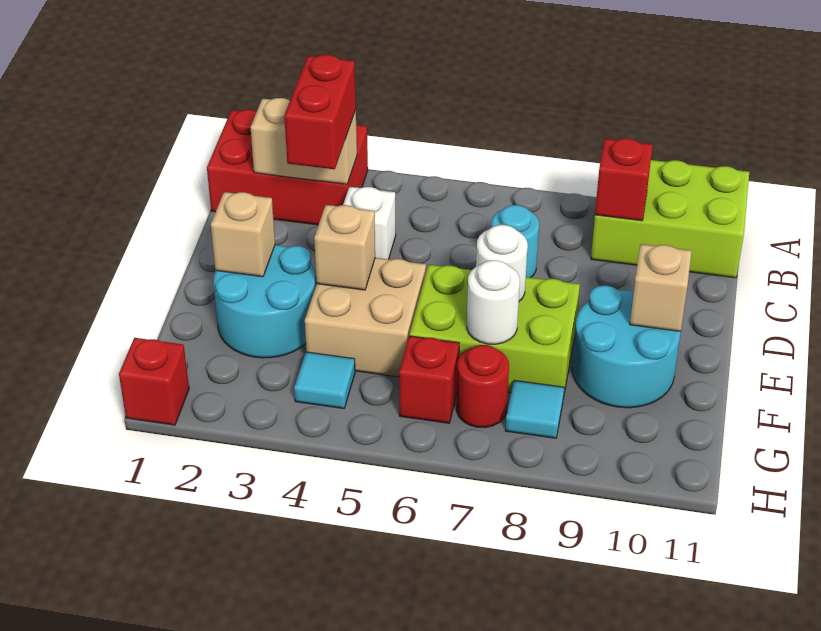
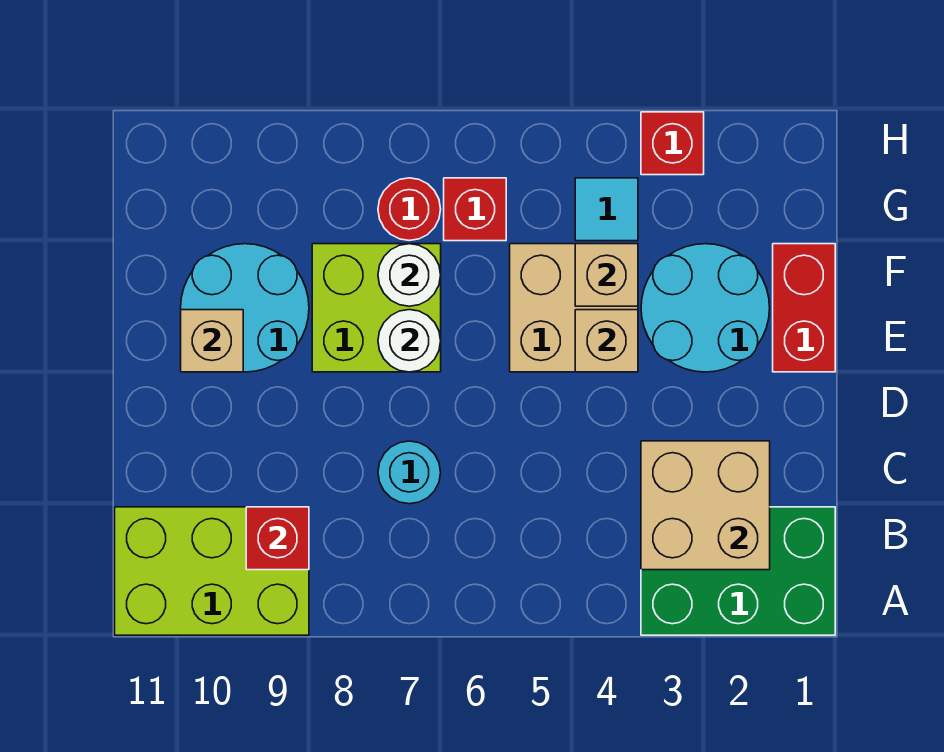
red brick A1:B3 level 1 -> green brick A1:B3 level 1
tan brick B2:B3 level 2 -> tan brick B2:C3 level 2
red brick B3:C3 level 3 -> red brick E1:F1 level 1
white brick C4 level 1 -> none
tan brick E2 level 2 -> tan brick F4 level 2
lime brick E6:F8 level 1 -> lime brick E7:F8 level 1
cyan tile G8 level 1 -> none
red brick H1 level 1 -> red brick H3 level 1

